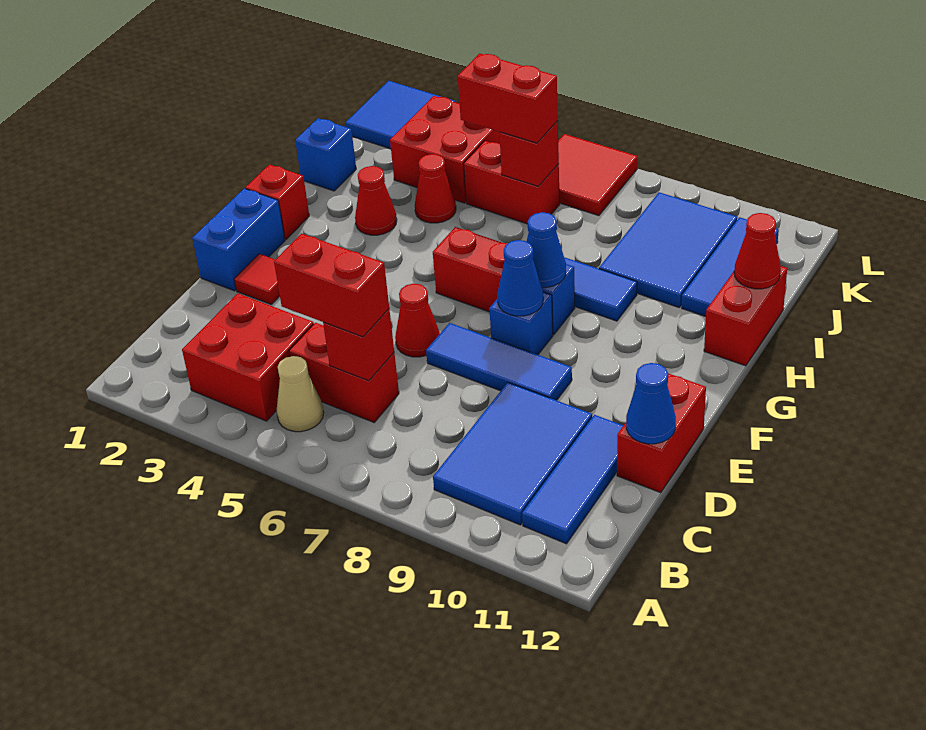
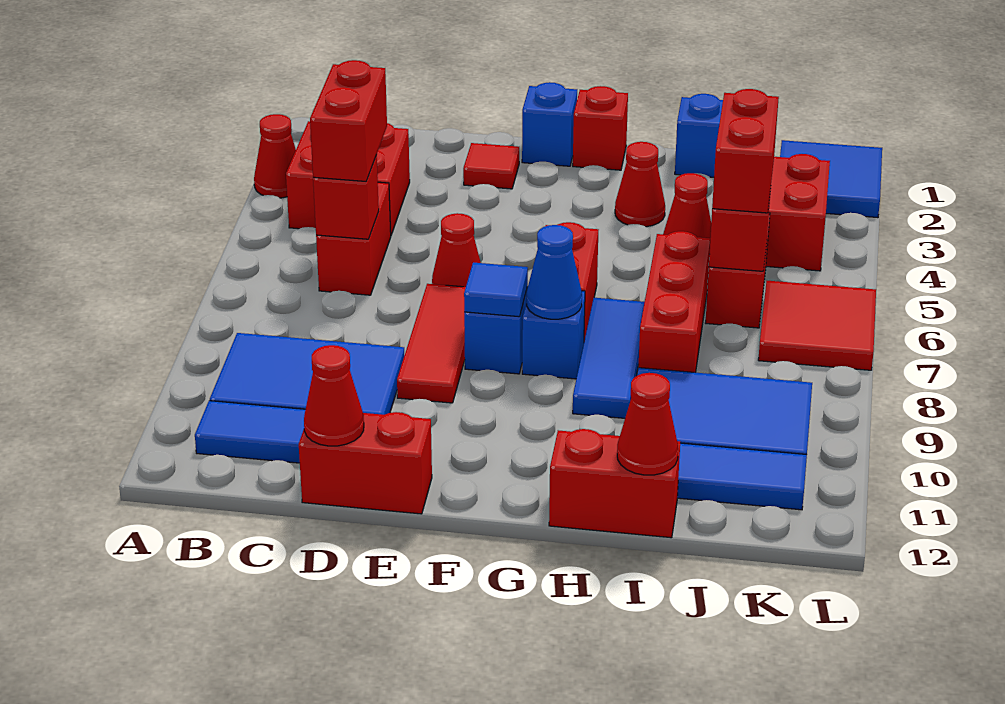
none -> red cone A3 level 1
tan cone B5 level 1 -> none
blue cone D12 level 2 -> red cone D12 level 2
blue brick E1:F1 level 1 -> blue brick F1 level 1
blue tile E7:E9 level 1 -> red tile E7:E9 level 1
blue cone F8 level 2 -> blue tile F8 level 2
none -> red brick I6:I8 level 1

